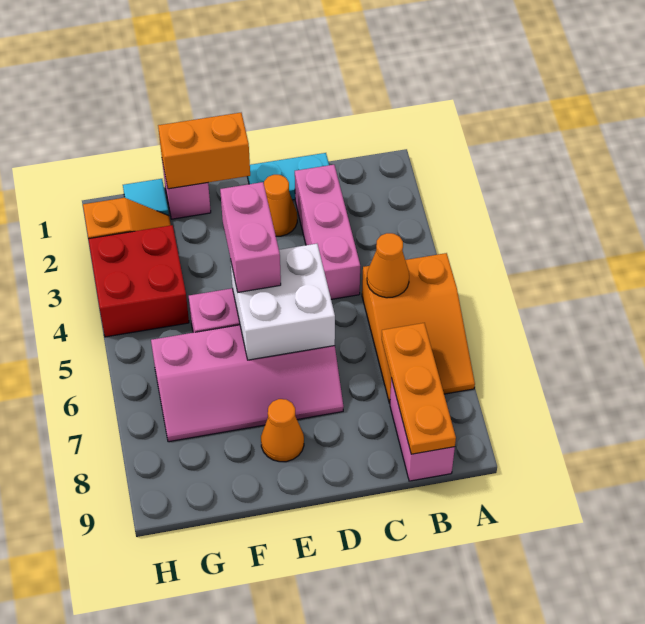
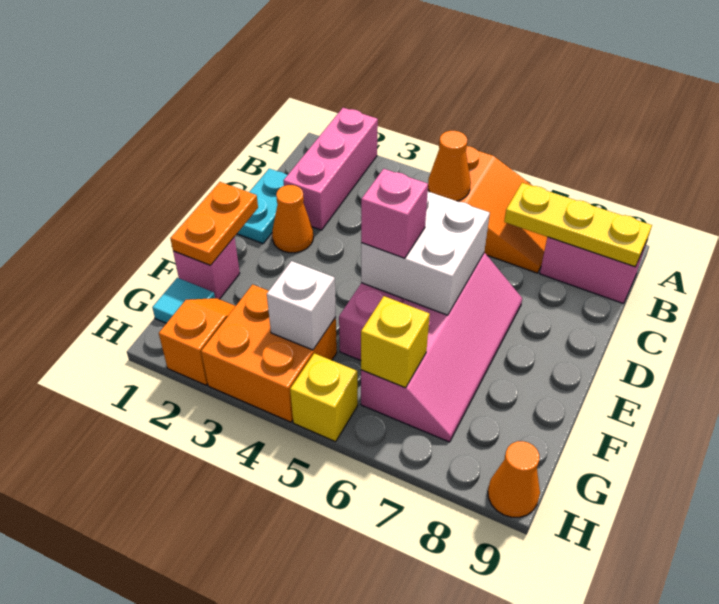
orange plate B7:B9 level 2 -> yellow plate B7:B9 level 2
pink brick C2:C4 level 1 -> pink brick A2:C2 level 1
orange brick E1:F1 level 2 -> orange plate E1:F1 level 2
pink brick E4:E5 level 3 -> pink brick E5 level 3
orange cone E8 level 1 -> orange cone H9 level 1
red brick G3:H4 level 1 -> orange brick G3:H4 level 1
none -> white brick G4 level 2
none -> yellow brick G6 level 2
none -> yellow brick H5 level 1

